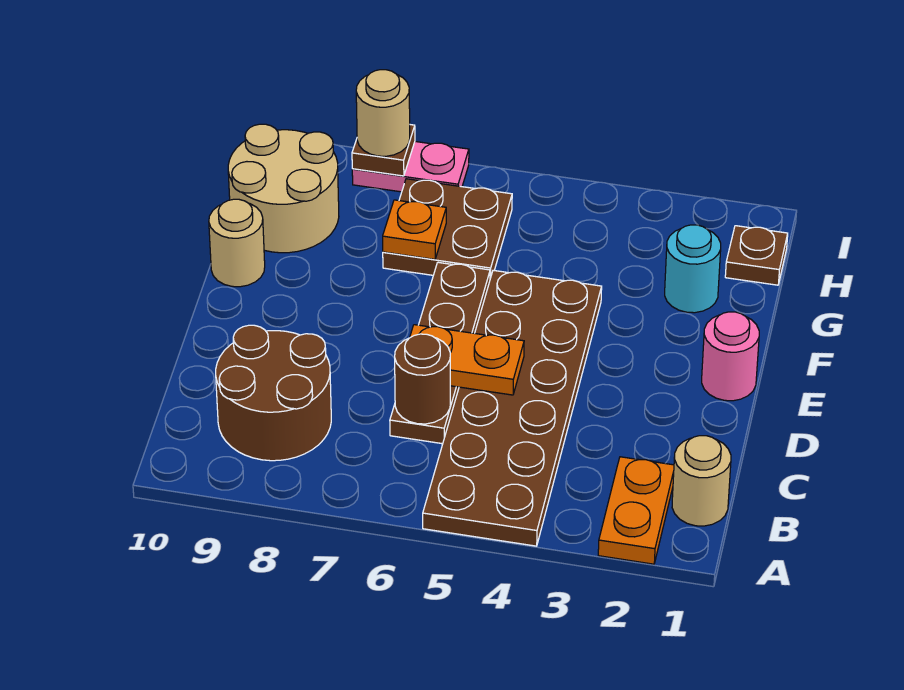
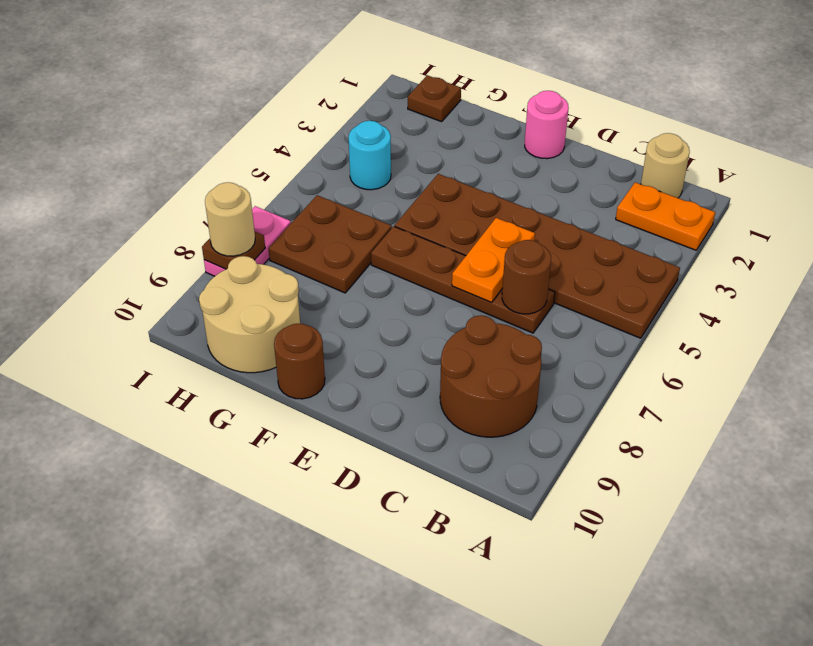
tan round brick F10 level 1 -> brown round brick F10 level 1
cyan round brick G2 level 1 -> cyan round brick H4 level 1
orange plate G7 level 2 -> none

